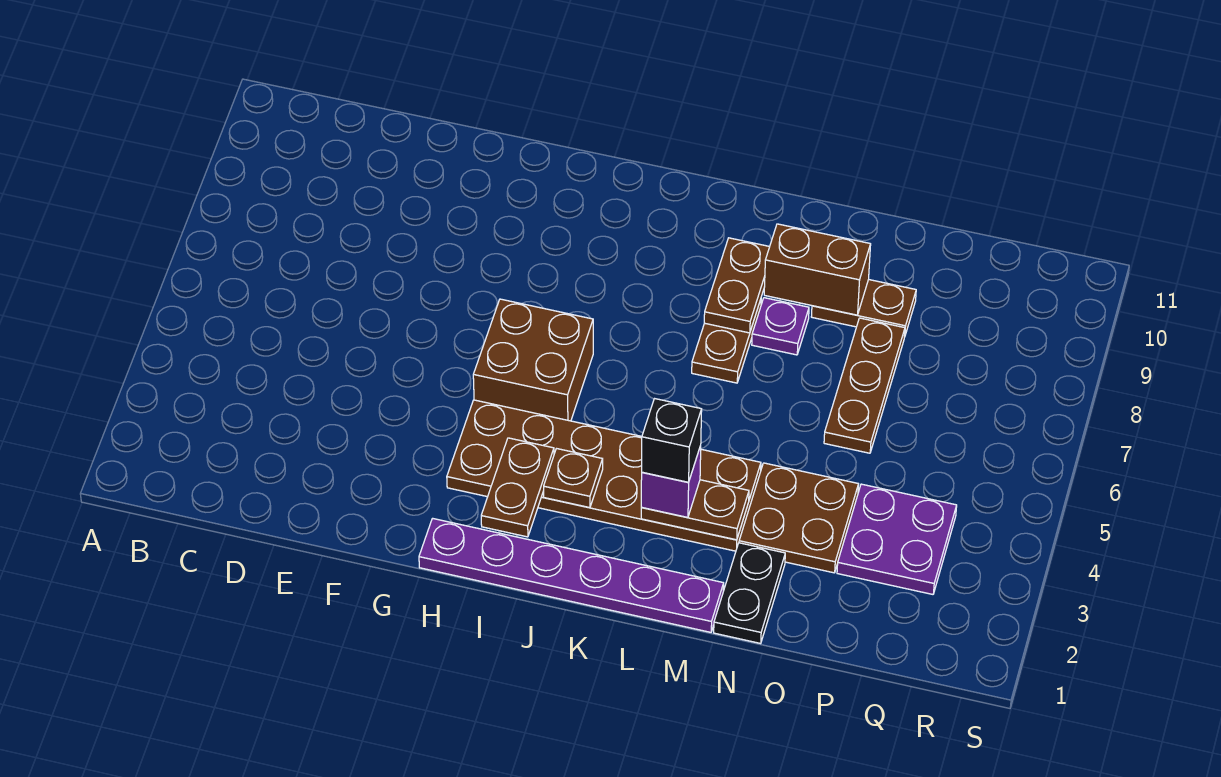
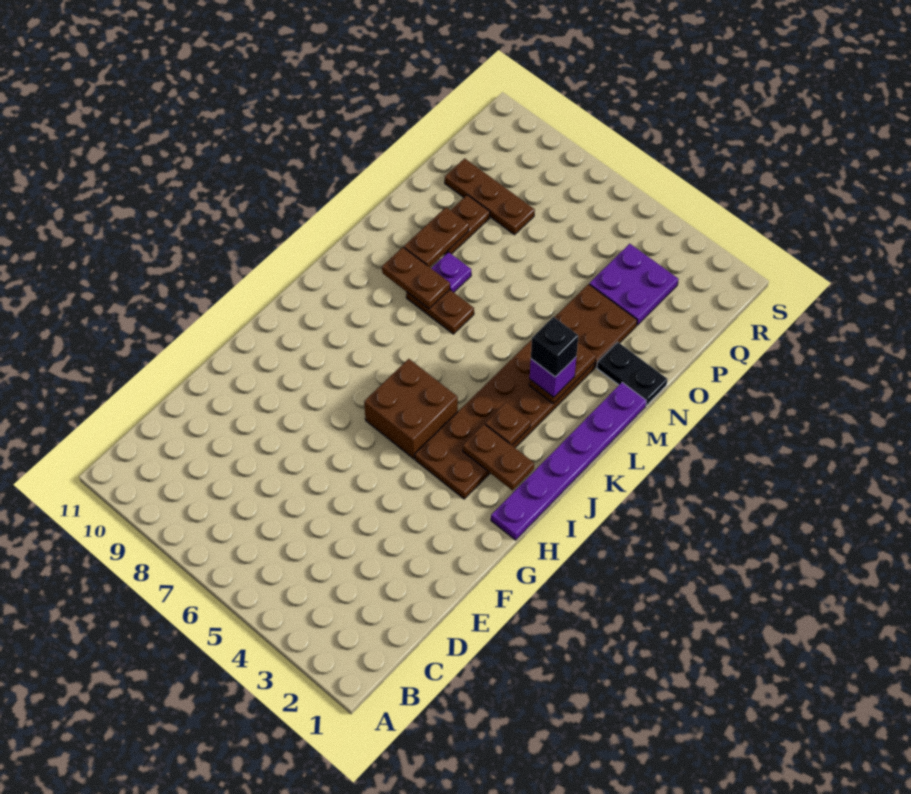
brown brick M9:N9 level 2 -> brown plate M9:N9 level 2
brown plate O6:O8 level 1 -> brown plate P8:P10 level 1

